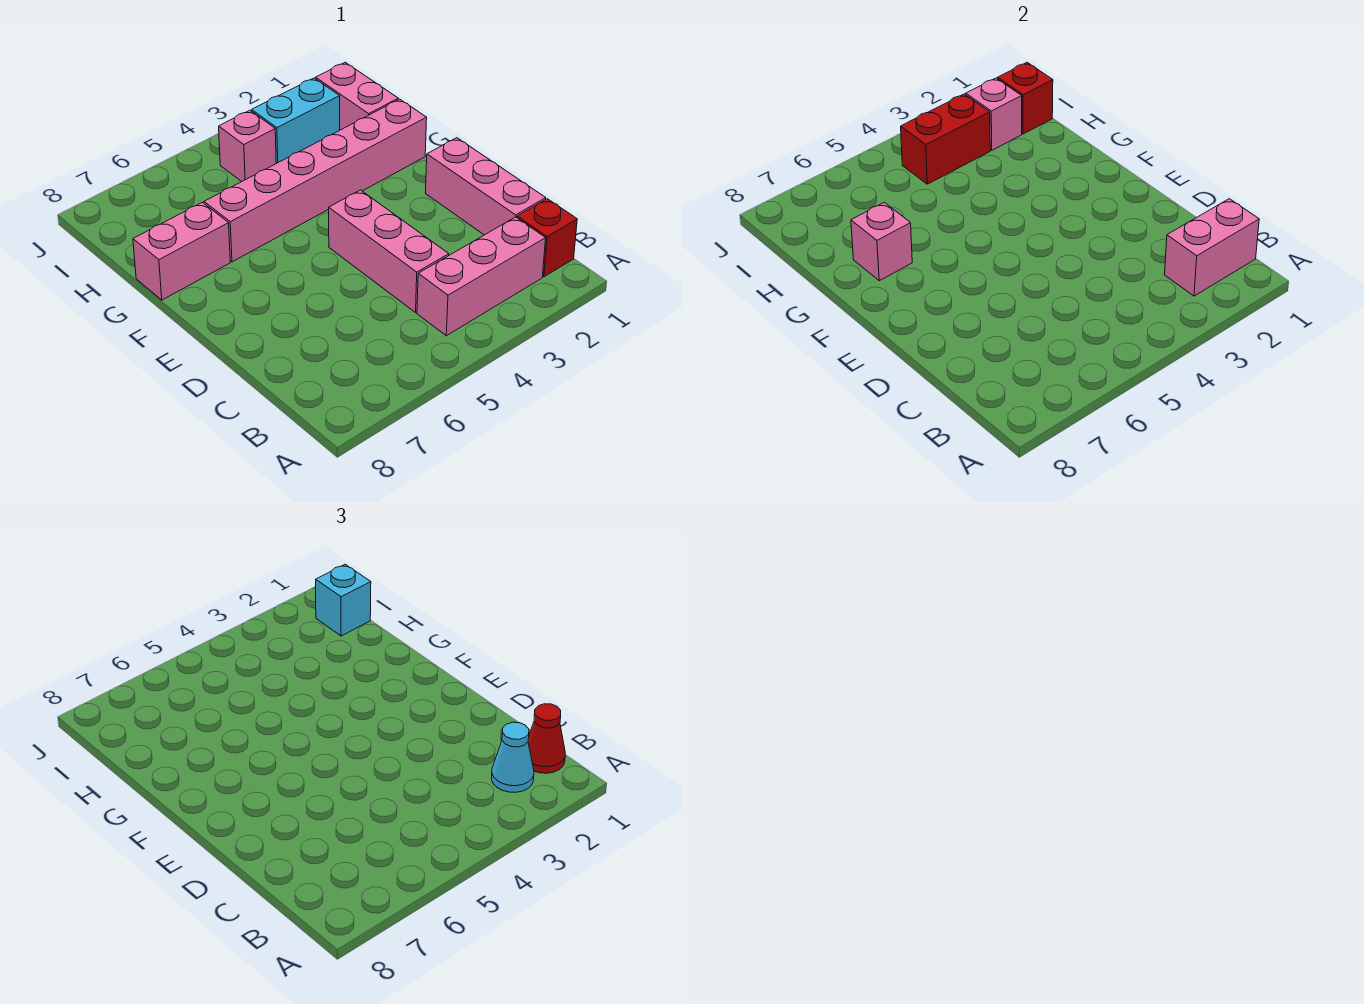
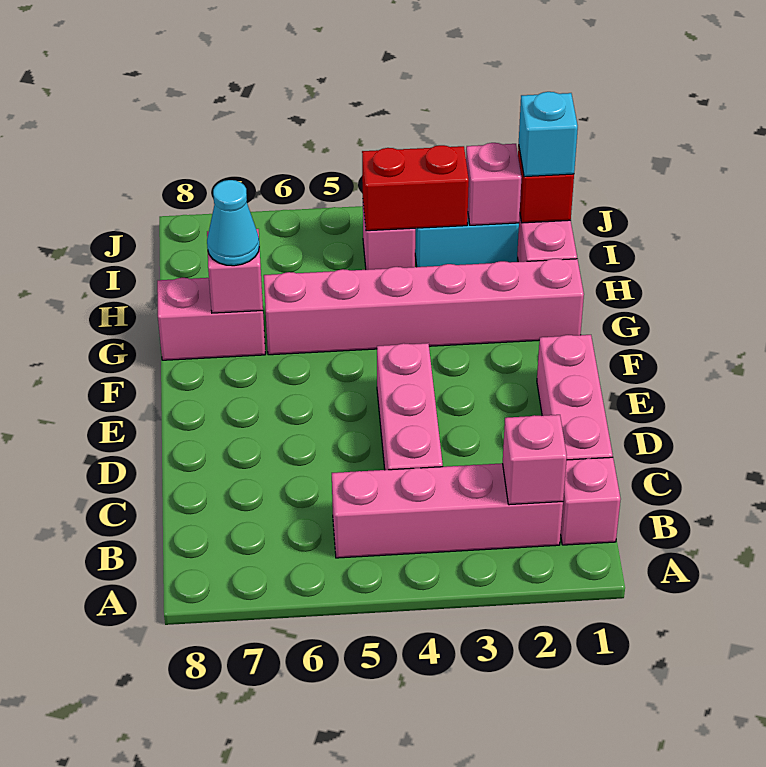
red brick B1 level 1 -> pink brick B1 level 1
pink brick B1:B2 level 2 -> pink brick B2 level 2
red cone B1 level 3 -> none
pink brick B2:B4 level 1 -> pink brick B2:B5 level 1
cyan cone B2 level 3 -> cyan cone G7 level 3

